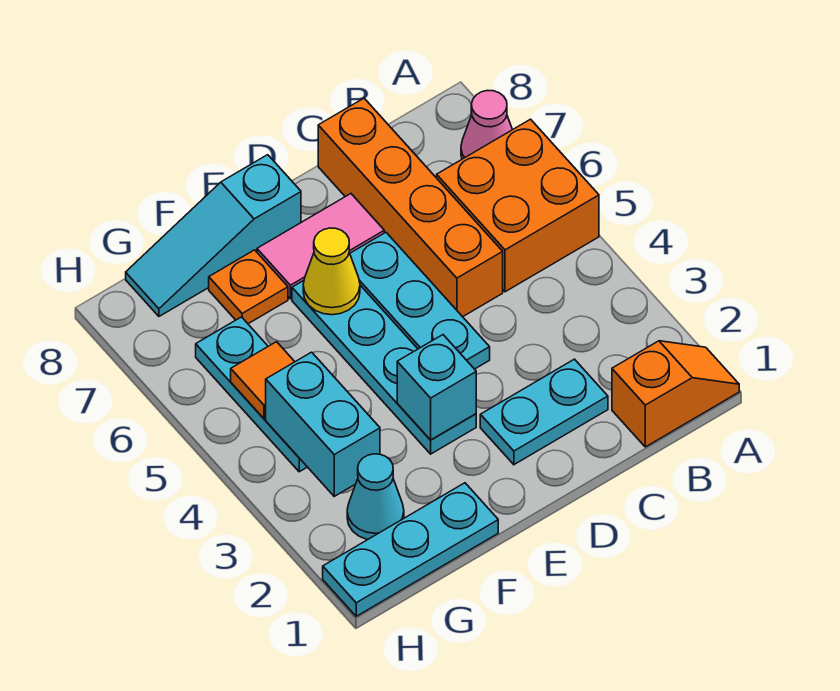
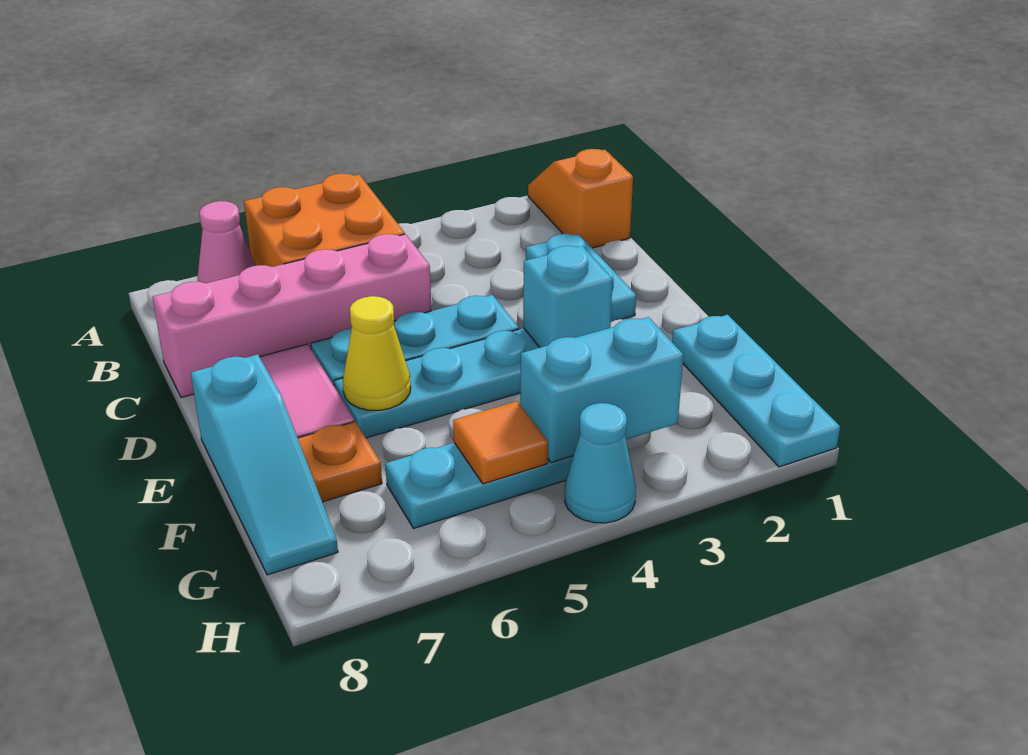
orange brick C5:C8 level 1 -> pink brick C5:C8 level 1
cyan cone G2 level 1 -> cyan cone H4 level 1

